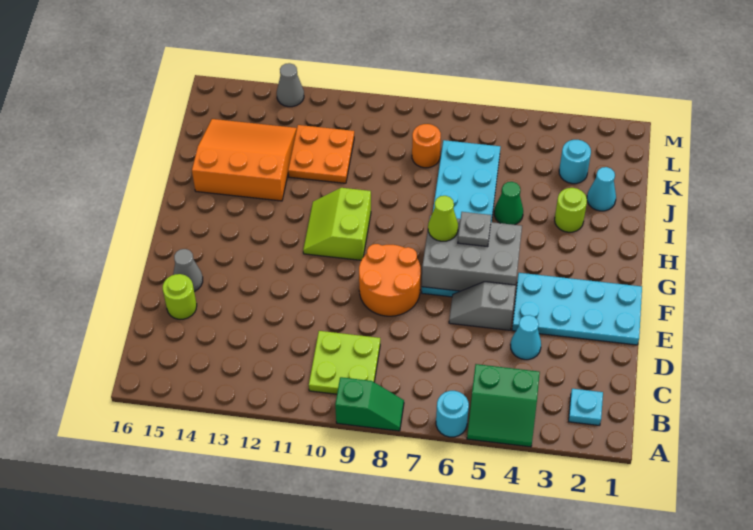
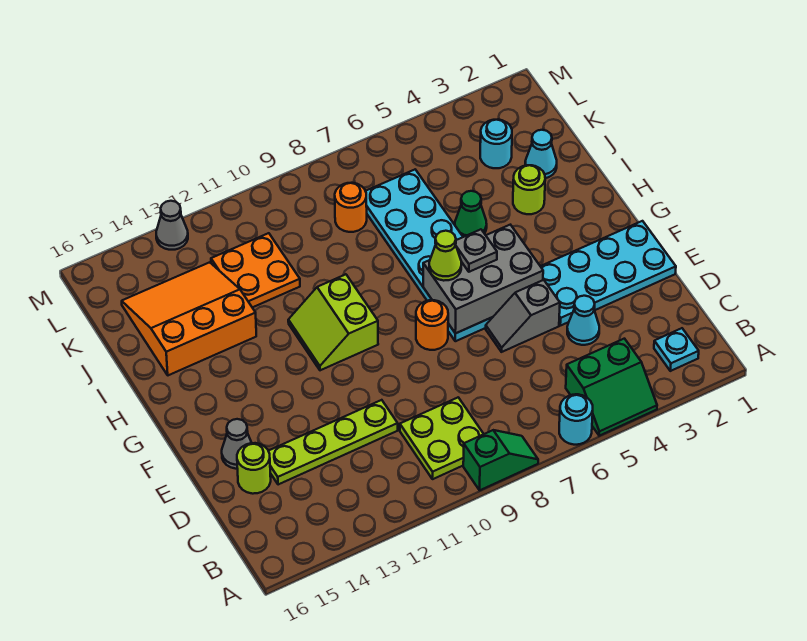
none -> lime plate D11:D14 level 1
orange round brick E8:F9 level 1 -> orange round brick F8 level 1

